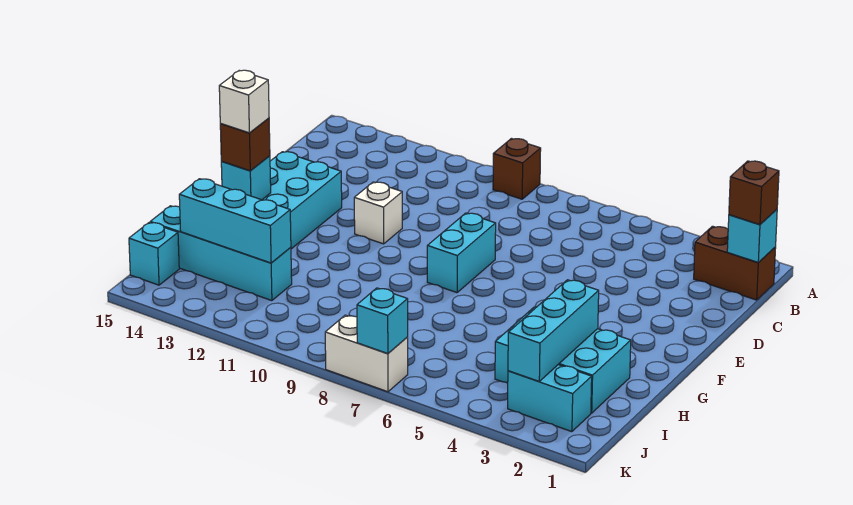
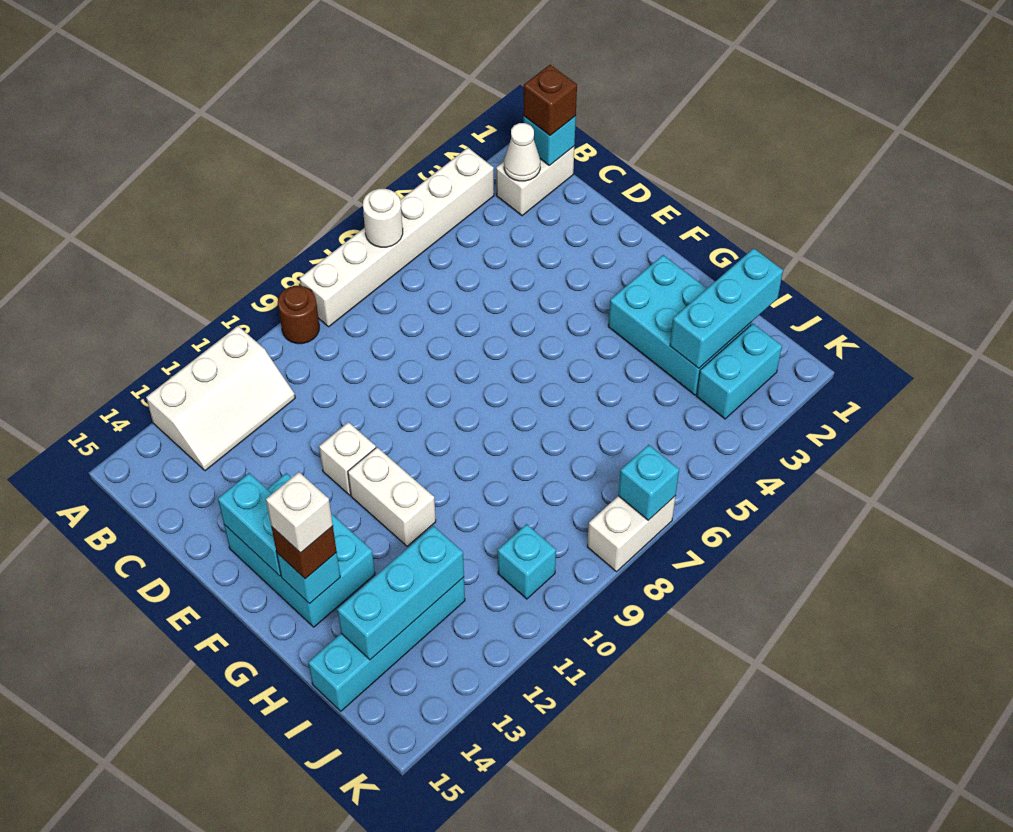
none -> white brick A3:A8 level 1
none -> white round brick A6 level 2
brown brick A9 level 1 -> brown round brick A9 level 1
none -> white slope A11:B13 level 1 top A
brown brick B1:B2 level 1 -> white brick B1:B2 level 1
none -> white cone B2 level 2
cyan brick E8:F8 level 1 -> cyan brick E14:F14 level 2
none -> white brick F11:G11 level 1
cyan brick H2:I4 level 1 -> cyan brick G2:I3 level 1
cyan brick H3:J3 level 2 -> cyan brick I1:I3 level 2
cyan brick J15 level 1 -> cyan brick J10 level 1

